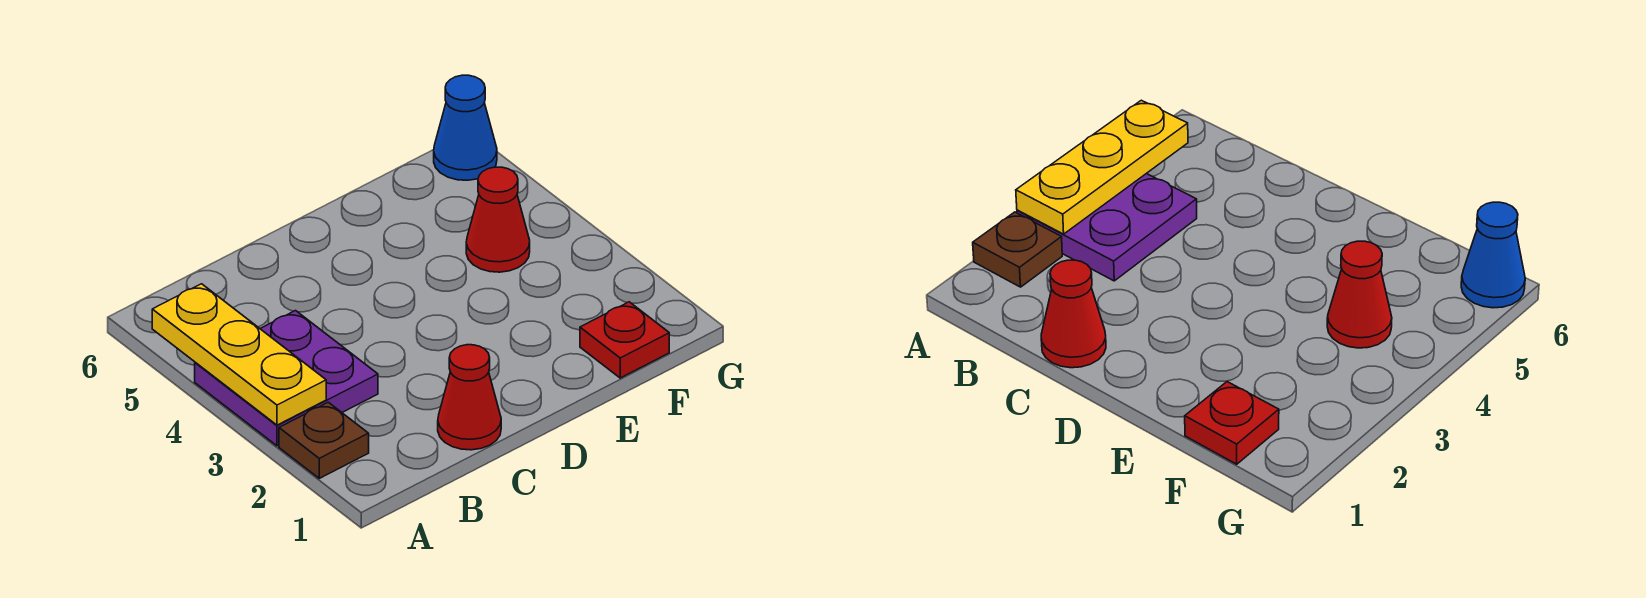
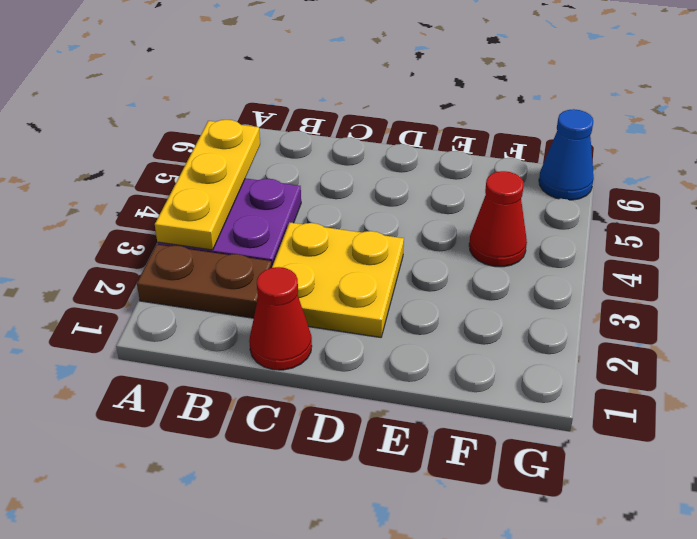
brown plate A2 level 1 -> brown plate A2:B2 level 1
none -> yellow plate C2:D3 level 1
red plate F1 level 1 -> none

